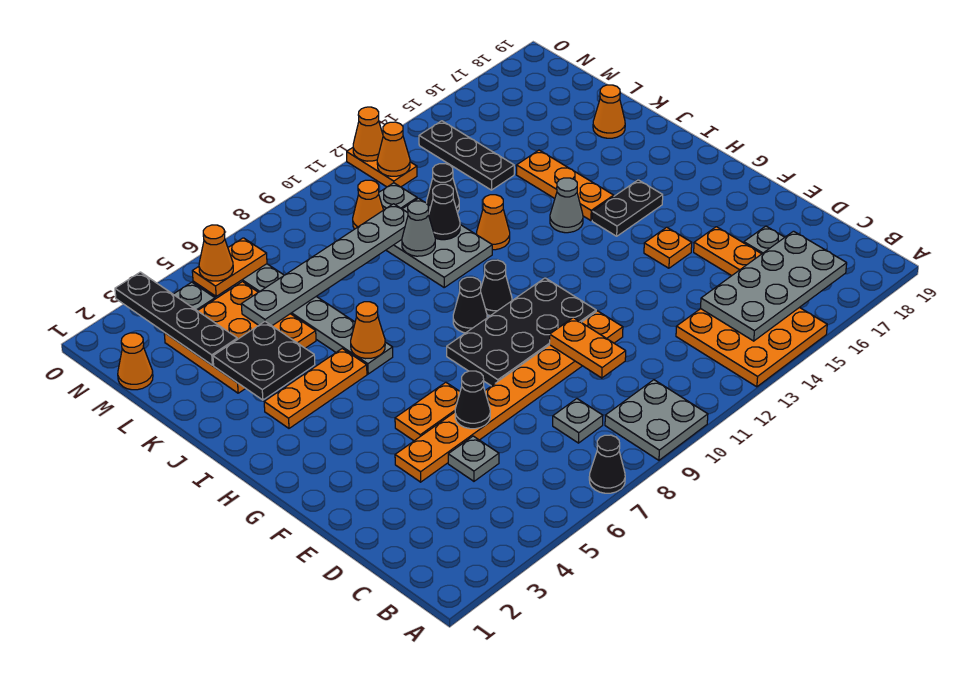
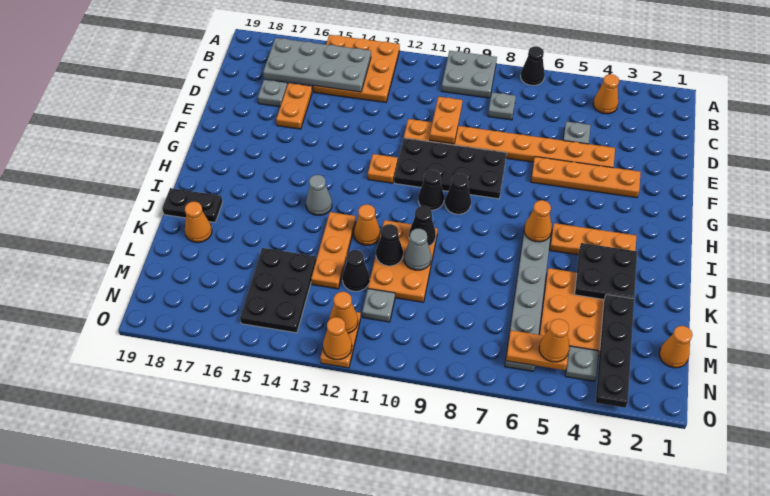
black cone E6 level 2 -> black cone J10 level 2
orange plate F5:F6 level 1 -> orange plate F3:F6 level 1
orange plate F15 level 1 -> orange plate G12 level 1
black plate H15:H16 level 1 -> black plate J18:J19 level 1
orange plate I15:K15 level 1 -> orange plate J13:L13 level 1
grey plate J10:L11 level 1 -> orange plate J10:L11 level 1
grey plate L5:L10 level 2 -> none
black plate L14:N14 level 1 -> black plate L14:N15 level 1
orange cone M10 level 1 -> orange cone B4 level 1

